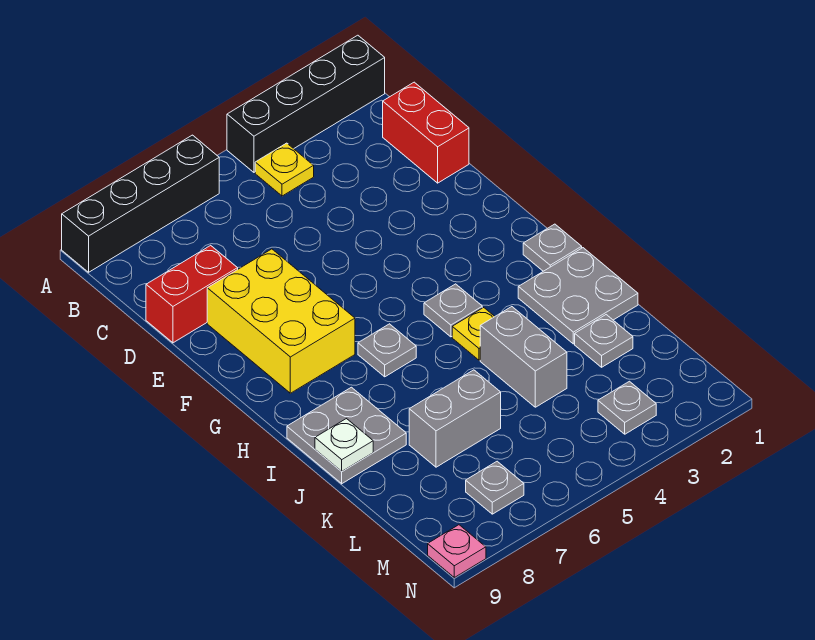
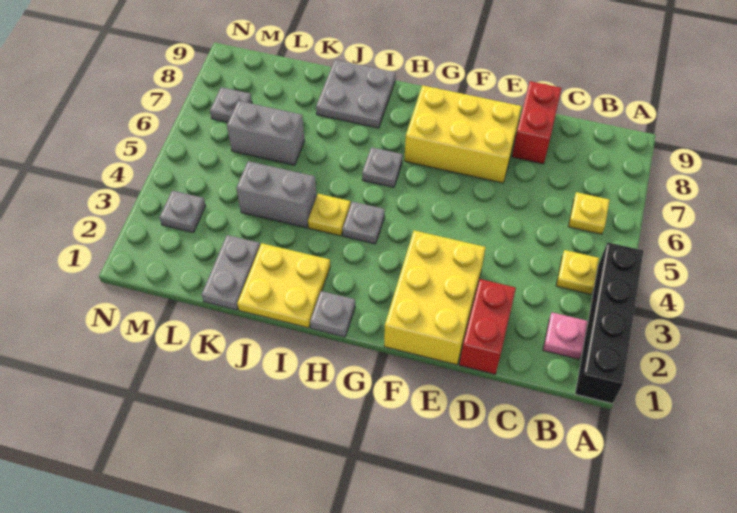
black brick A6:A9 level 1 -> none
none -> yellow plate B6 level 1
red brick C1:D1 level 1 -> red brick D1:D2 level 1
none -> yellow brick E1:F3 level 1
grey plate I1:J2 level 1 -> yellow plate I1:J2 level 1
white plate J9 level 2 -> none
grey plate K2 level 1 -> grey plate K1:K2 level 1
grey brick K6:K7 level 1 -> grey brick K6:L6 level 1
pink plate N9 level 1 -> pink plate B2 level 1

